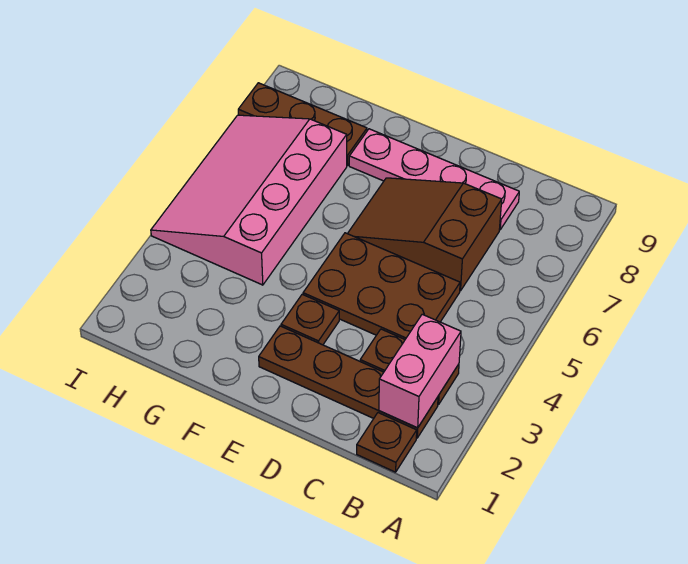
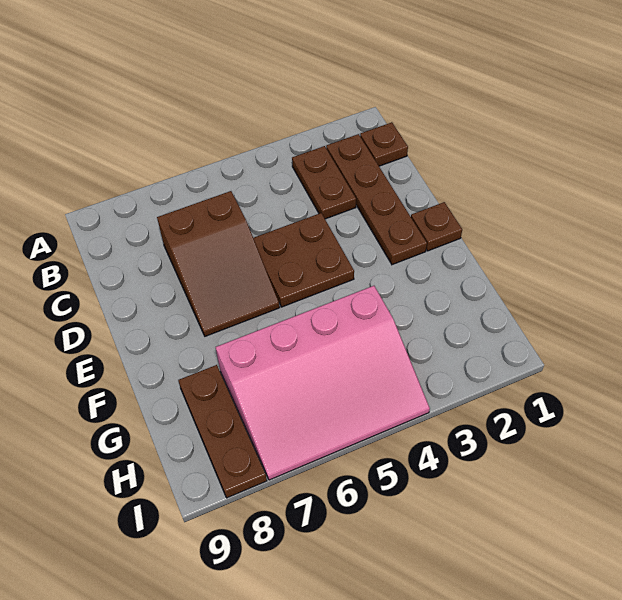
pink brick B2:B3 level 2 -> none
brown plate C4:E5 level 1 -> brown plate D4:E5 level 1
pink plate C8:F8 level 1 -> none
brown plate E3 level 1 -> brown plate E1 level 1

